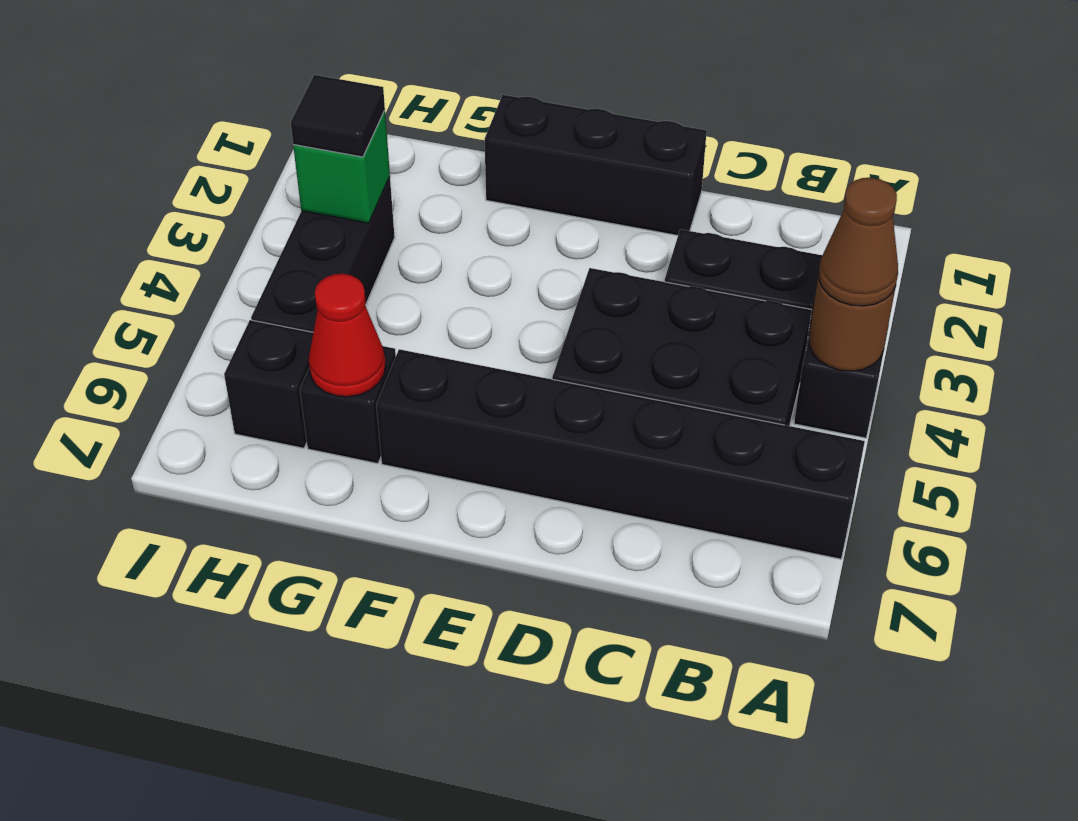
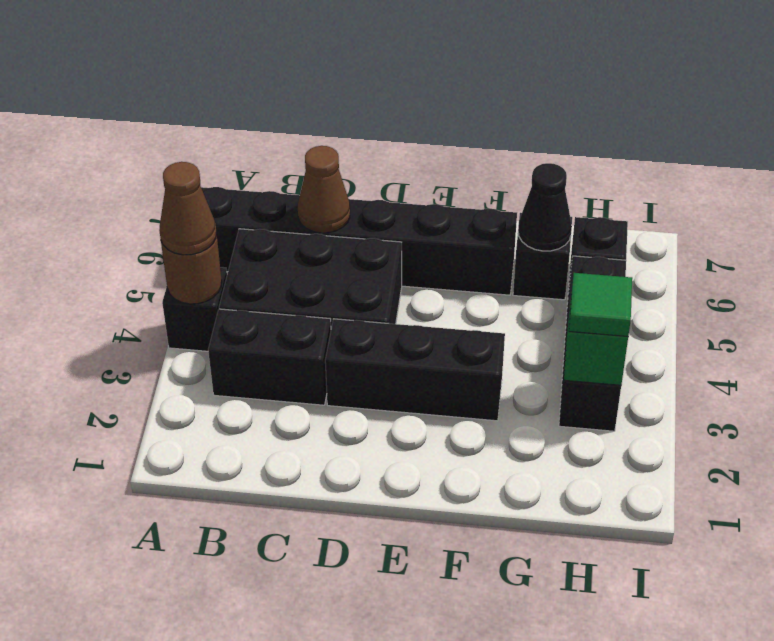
none -> brown cone C6 level 2
black brick D1:F1 level 1 -> black brick D3:F3 level 1
red cone G6 level 2 -> black cone G6 level 2
black tile H3 level 3 -> green tile H3 level 3

